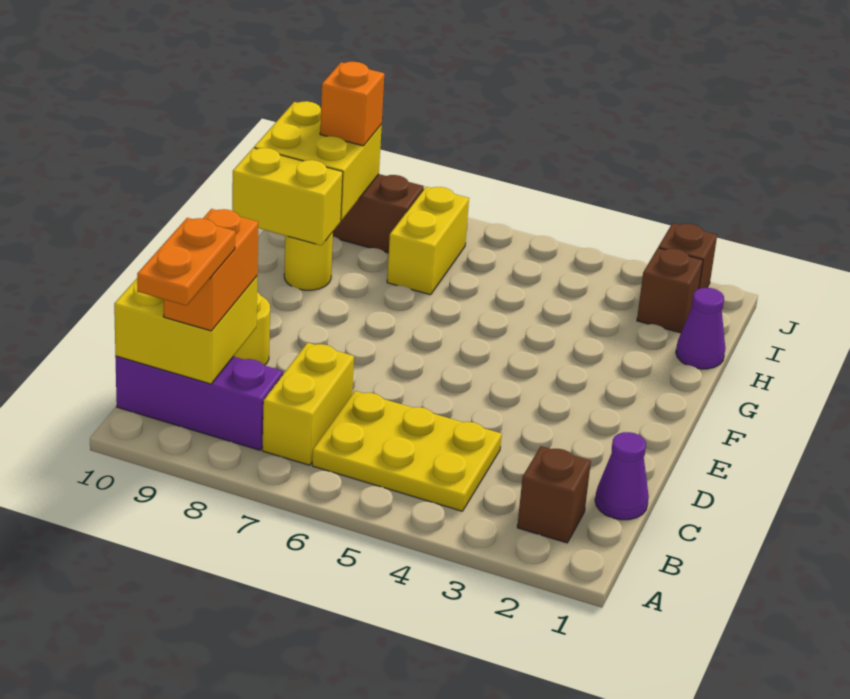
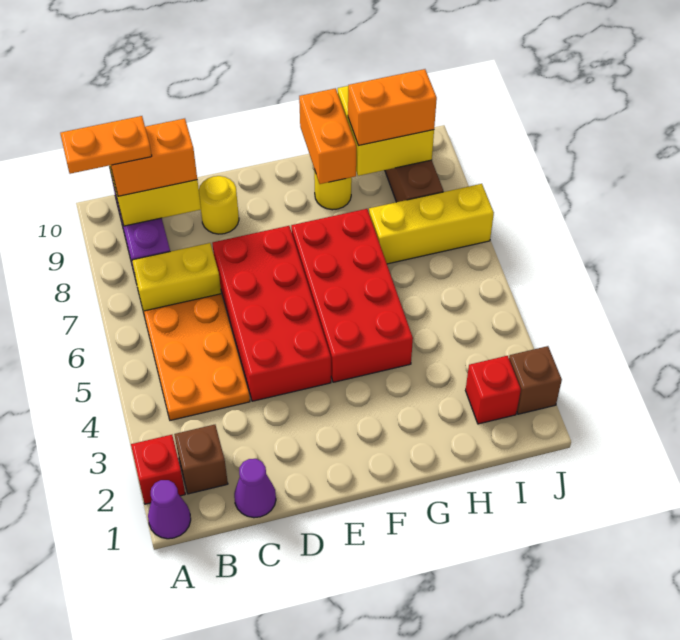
none -> red brick A2 level 1
yellow plate B4:C6 level 1 -> orange plate B4:C6 level 1
none -> red brick D4:E7 level 1
none -> red brick F4:G7 level 1
yellow brick G9:G10 level 2 -> orange brick G9:G10 level 2
purple cone H1 level 1 -> purple cone A1 level 1
yellow brick H7:I7 level 1 -> yellow brick H7:J7 level 1
brown brick I2 level 1 -> red brick I2 level 1
orange brick I9 level 3 -> orange brick H9:I9 level 3

